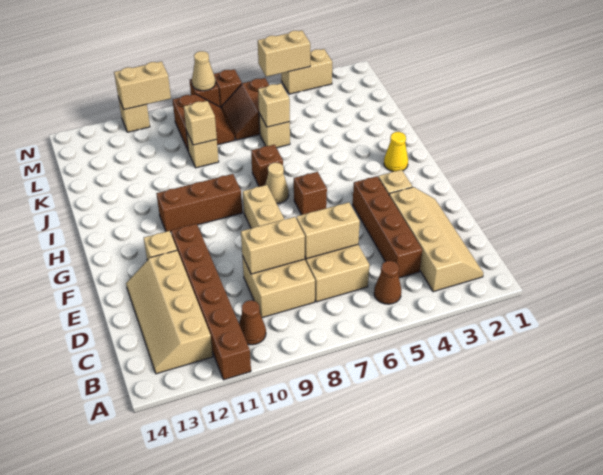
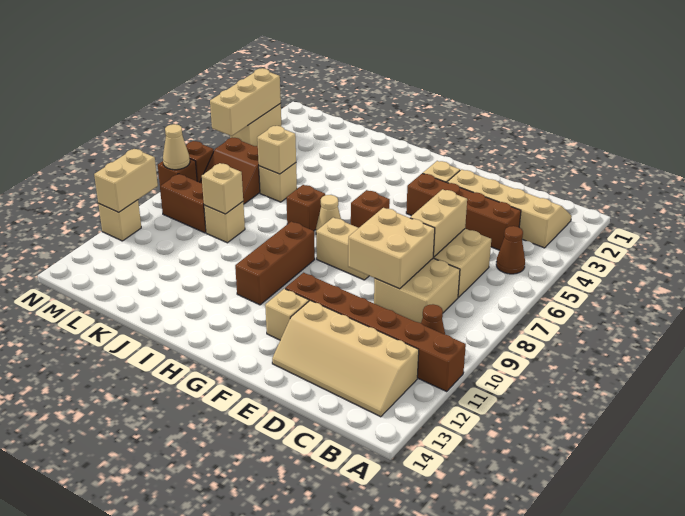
tan brick D8:D9 level 2 -> tan brick D8:E9 level 2
yellow cone H2 level 1 -> none
tan brick N4:N5 level 2 -> tan brick N3:N5 level 2

